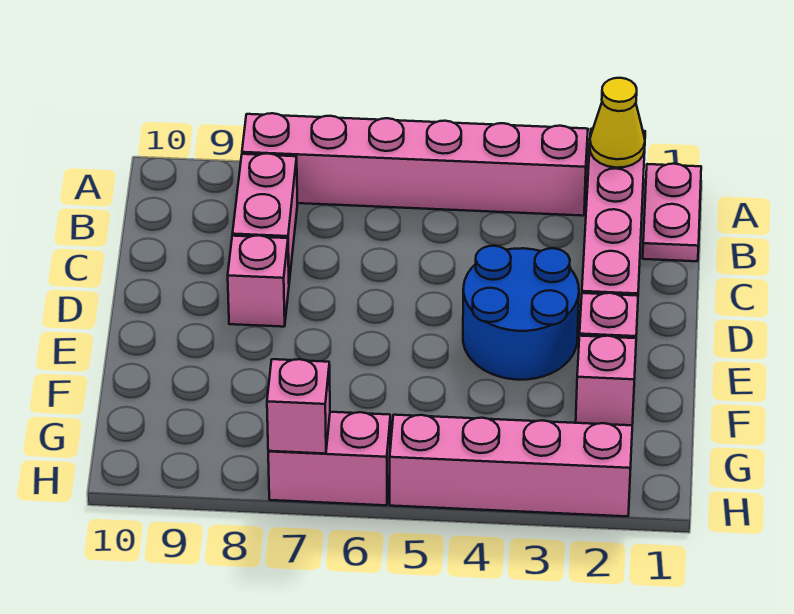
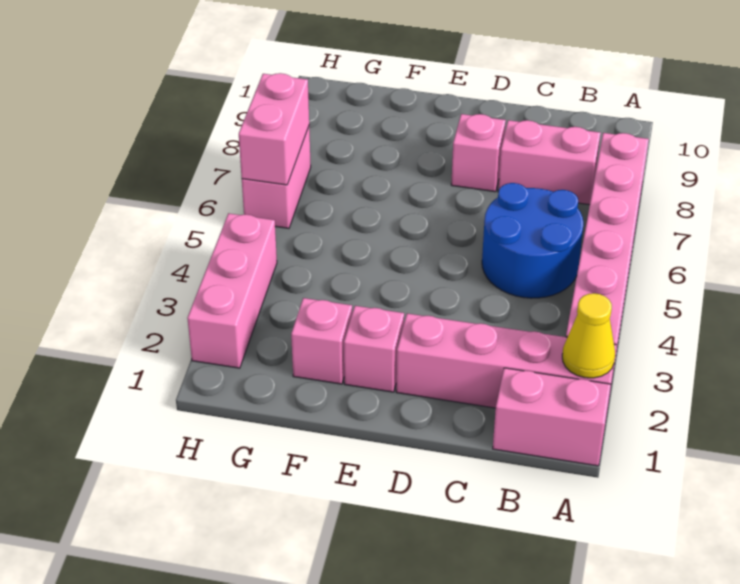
pink plate A1:B1 level 1 -> pink brick A1:B1 level 1
blue round brick D3:E4 level 1 -> blue round brick B5:C6 level 1
pink brick H2:H5 level 1 -> pink brick H2:H4 level 1
pink brick H7 level 2 -> pink brick H6:H7 level 2

